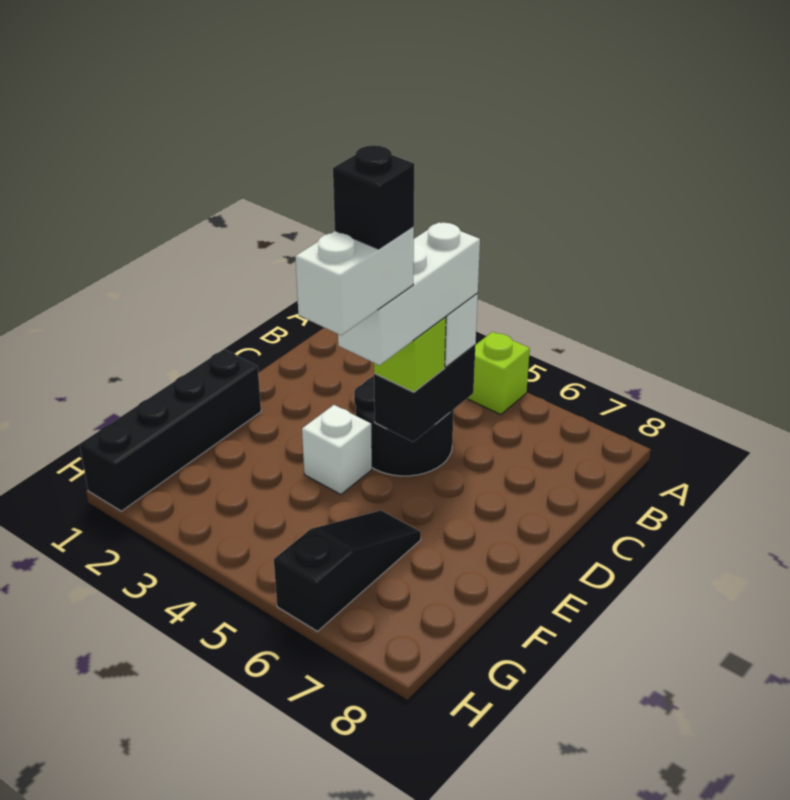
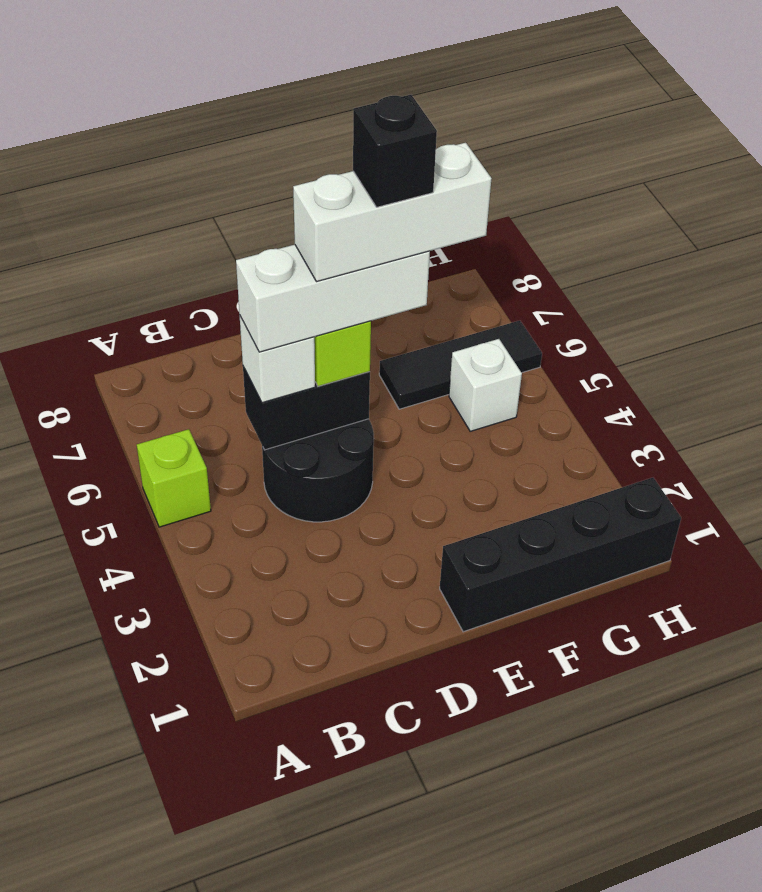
white brick E4 level 1 -> white brick G5 level 1
white brick E5:F5 level 5 -> white brick D5:F5 level 5
black slope F6:H6 level 1 top H -> black tile F6:H6 level 1

